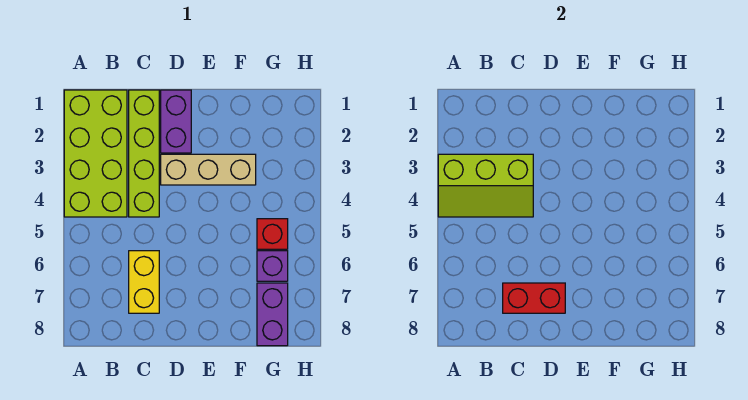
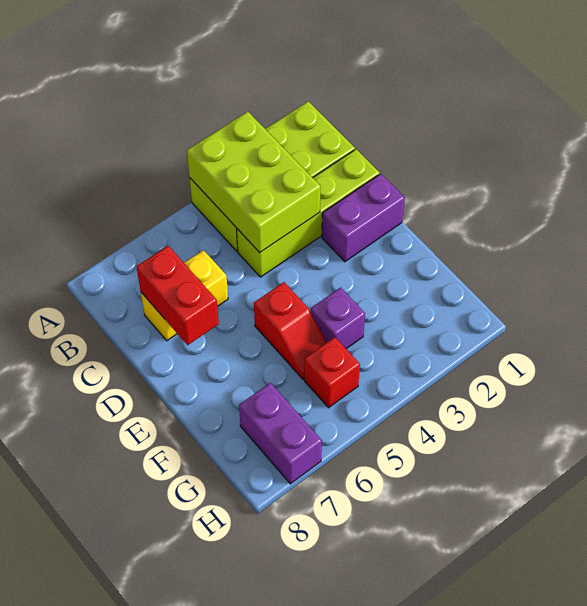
lime slope A3:C4 level 2 top 3 -> lime brick A3:C4 level 2
tan brick D3:F3 level 1 -> none
none -> red slope E5:F5 level 1 top E
purple brick G6 level 1 -> purple brick F4 level 1
purple brick G7:G8 level 1 -> purple brick G7:H7 level 1

